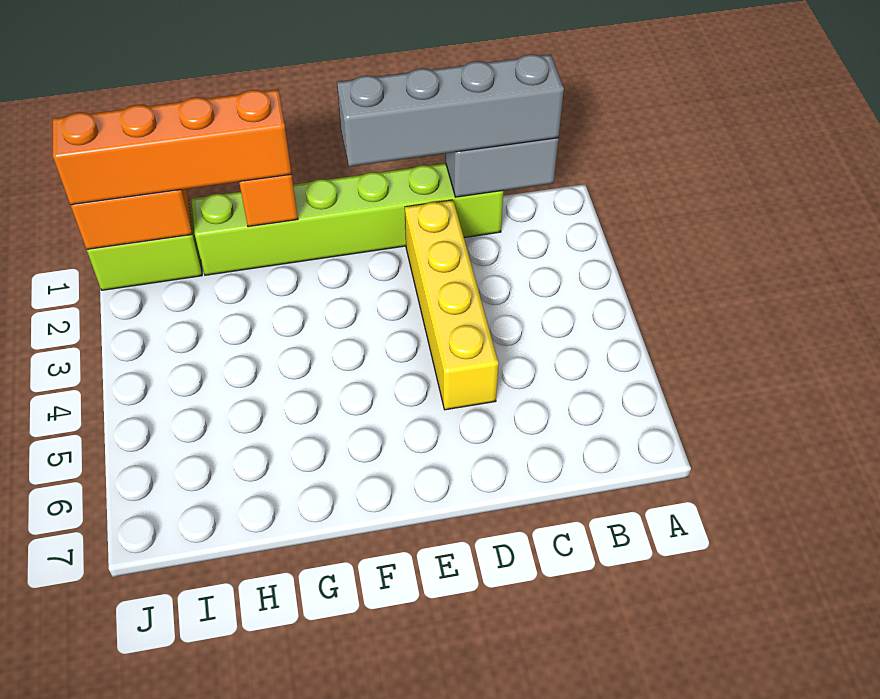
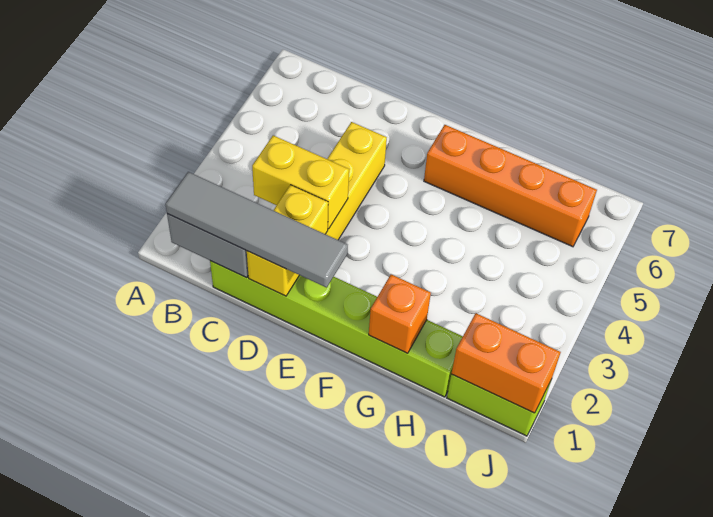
grey brick B1:E1 level 3 -> grey tile B1:E1 level 3
none -> yellow brick C3:D3 level 2
none -> yellow brick D1:D2 level 2
orange brick G1:J1 level 3 -> orange brick F6:I6 level 1

